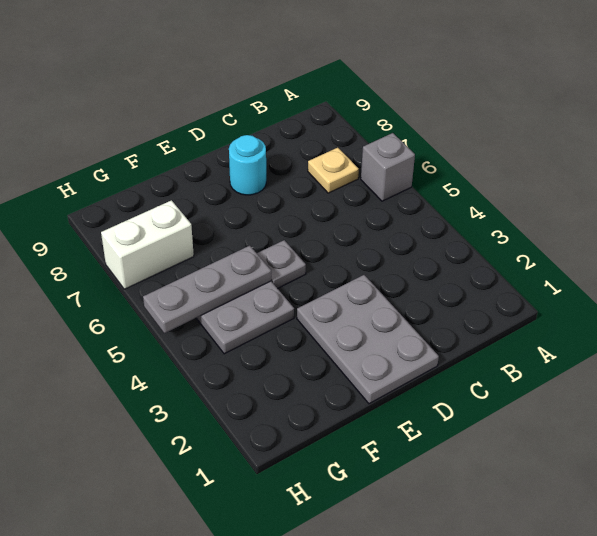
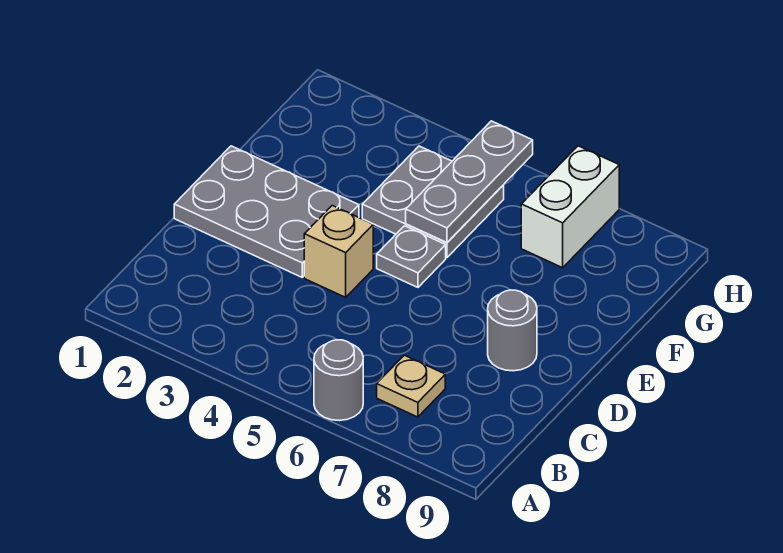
grey brick A6 level 1 -> grey round brick A6 level 1
none -> tan brick D4 level 1
cyan round brick D8 level 1 -> grey round brick D8 level 1

